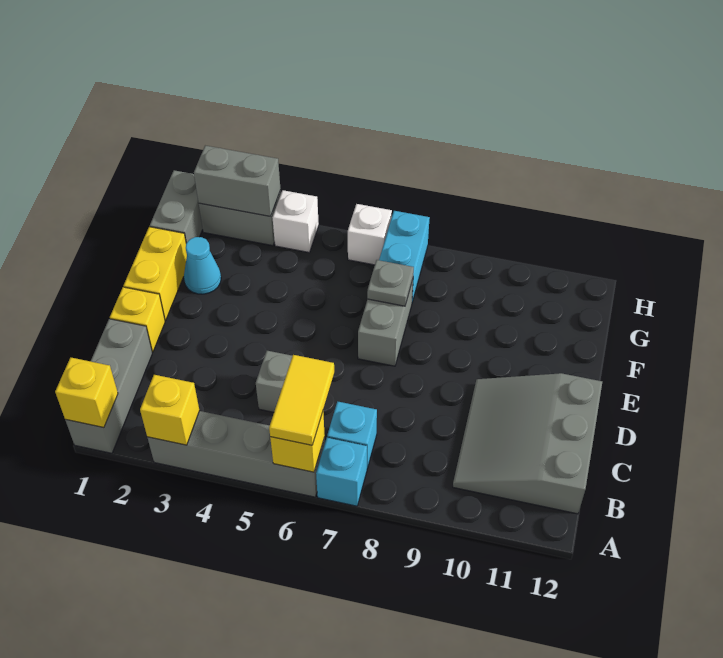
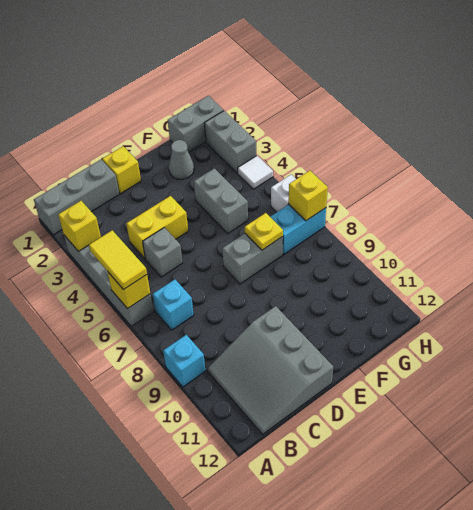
yellow brick A1 level 2 -> yellow brick H7 level 2
yellow tile A6:B6 level 3 -> yellow tile A5:A6 level 3
cyan brick A7 level 1 -> cyan brick A9 level 1
grey slope B10:D12 level 1 top 12 -> grey slope B10:D12 level 1 top D
yellow brick E1:F1 level 1 -> yellow brick C4:D4 level 1
cyan cone F2 level 1 -> grey cone F2 level 1
grey plate F7 level 2 -> yellow plate F7 level 2
grey brick H2:H3 level 2 -> grey brick F4:F5 level 1
white brick H4 level 1 -> white tile H4 level 1

